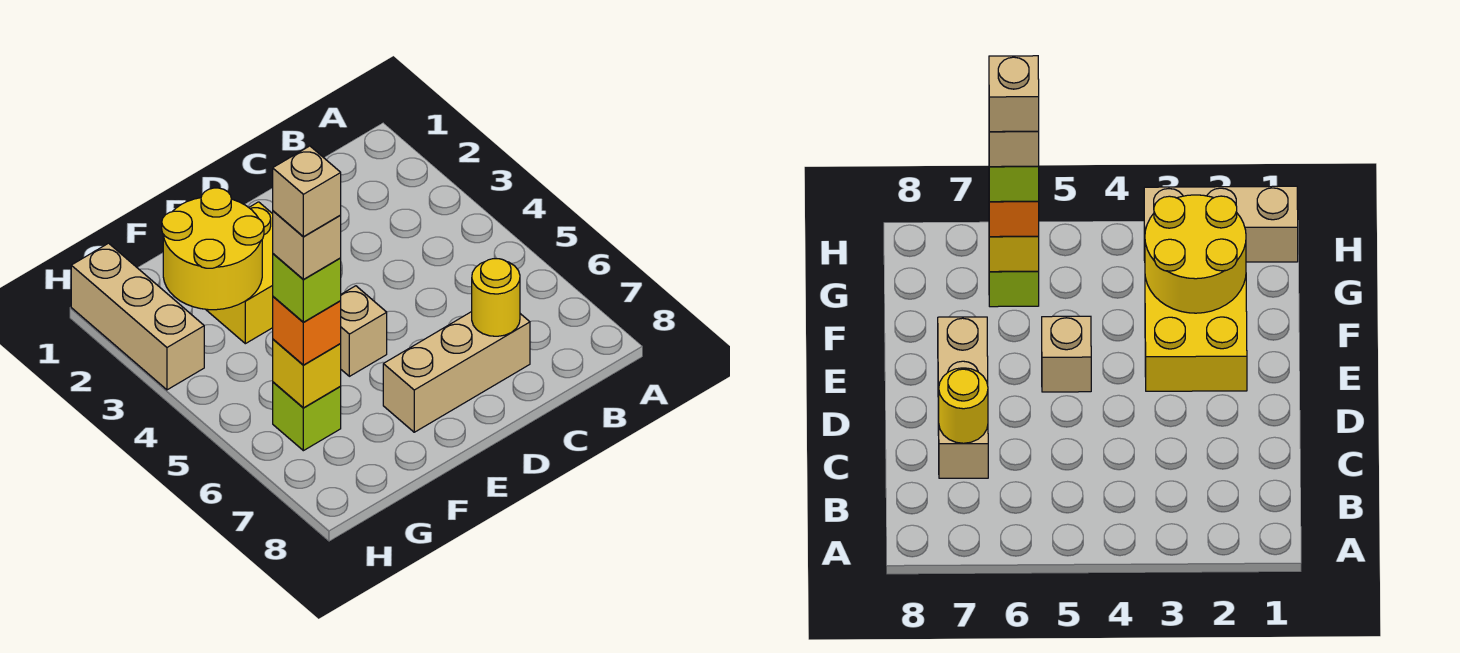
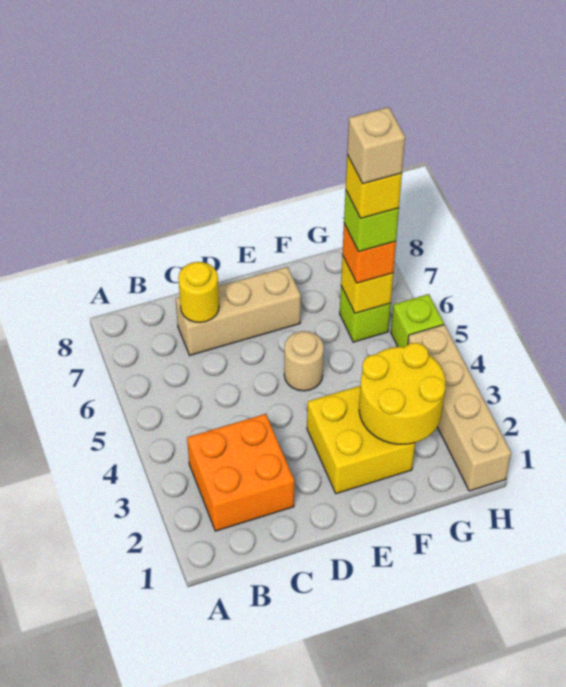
none -> orange brick B2:C3 level 1
tan brick E5 level 1 -> tan round brick E5 level 1
tan brick G6 level 5 -> yellow brick G6 level 5
tan brick H1:H3 level 1 -> tan brick H1:H4 level 1
none -> lime brick H5 level 1

